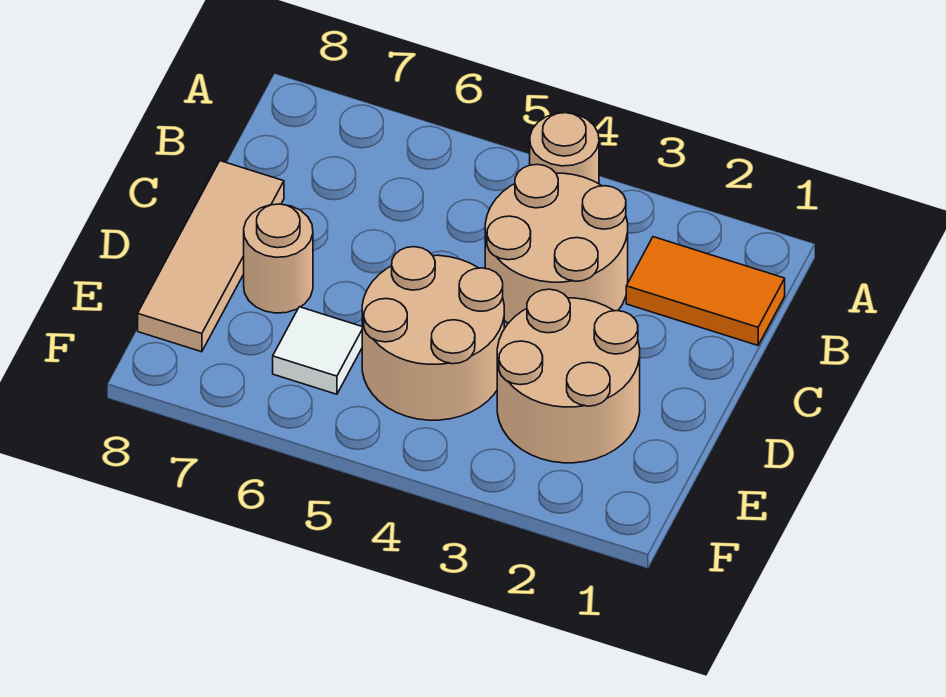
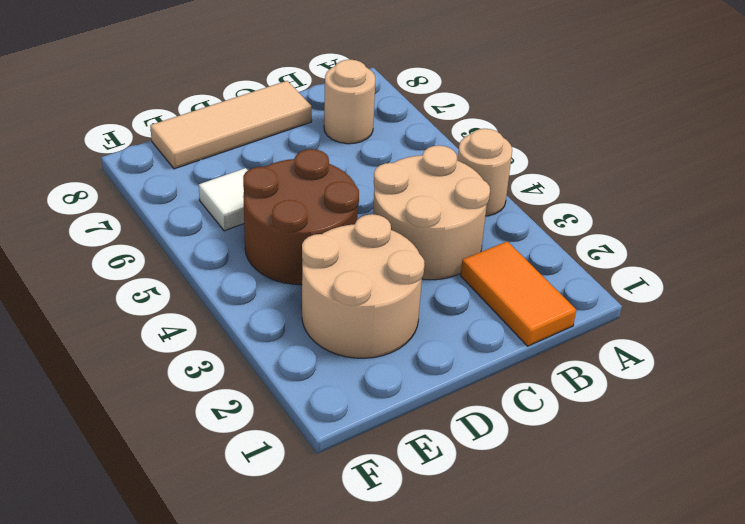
tan round brick D4:E5 level 1 -> brown round brick D4:E5 level 1
tan round brick D7 level 1 -> tan round brick B7 level 1

